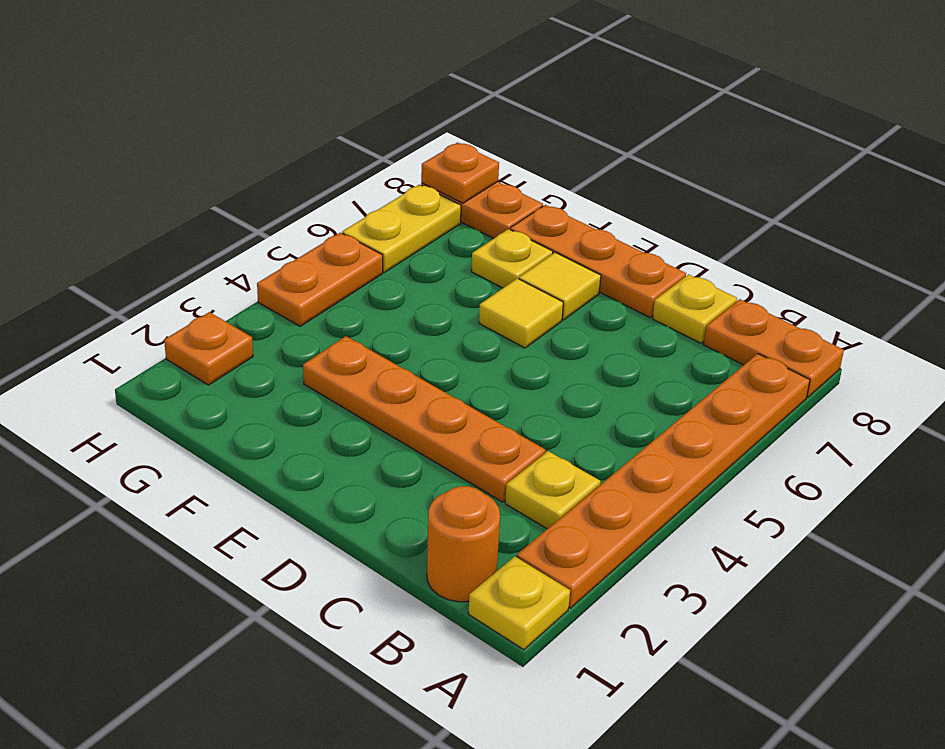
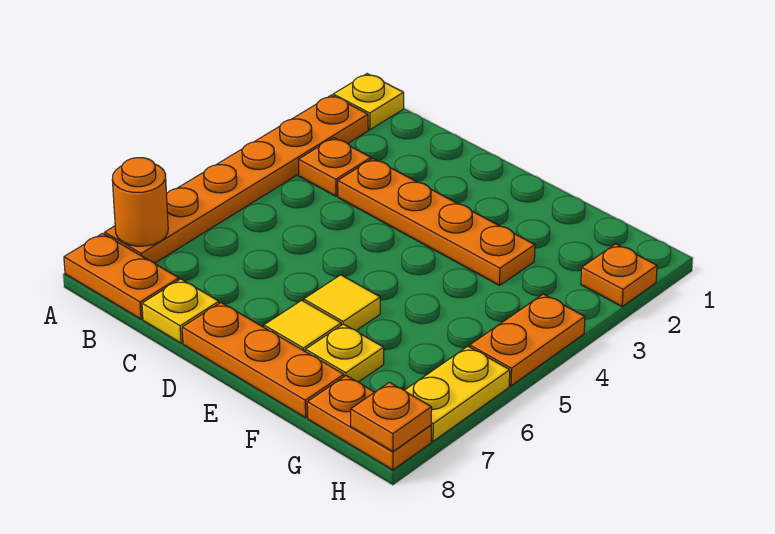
orange round brick B1 level 1 -> orange round brick A7 level 2
yellow plate B3 level 1 -> orange plate B3 level 1

